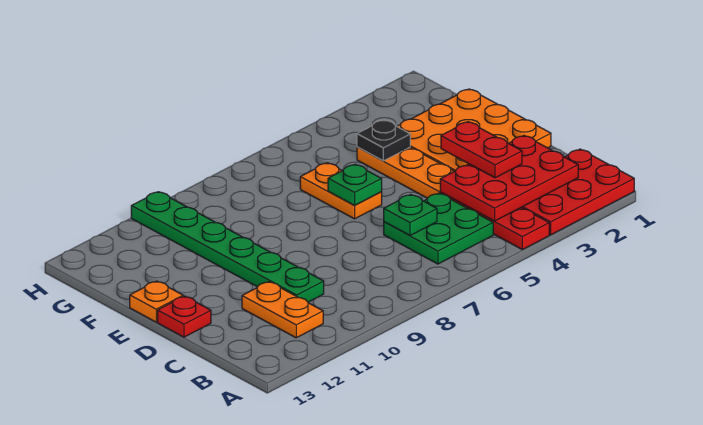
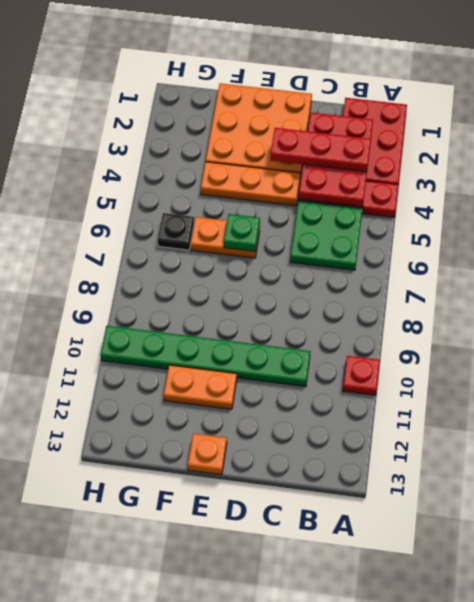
orange plate B11:C11 level 1 -> orange plate E11:F11 level 1
red plate C3:D3 level 3 -> red plate B3:D3 level 3
green plate C6 level 2 -> none
red plate D13 level 1 -> red plate A10 level 1
black plate F4 level 2 -> black plate G6 level 1

